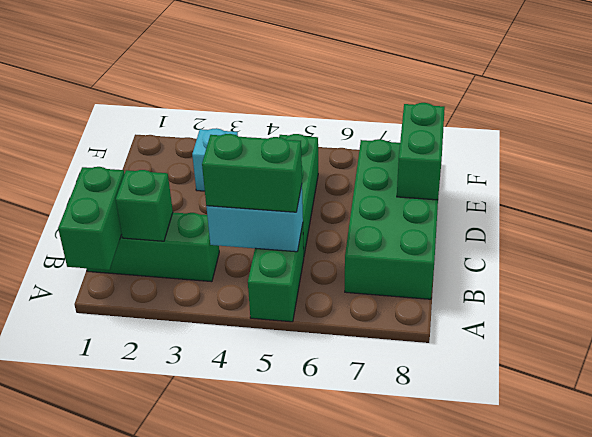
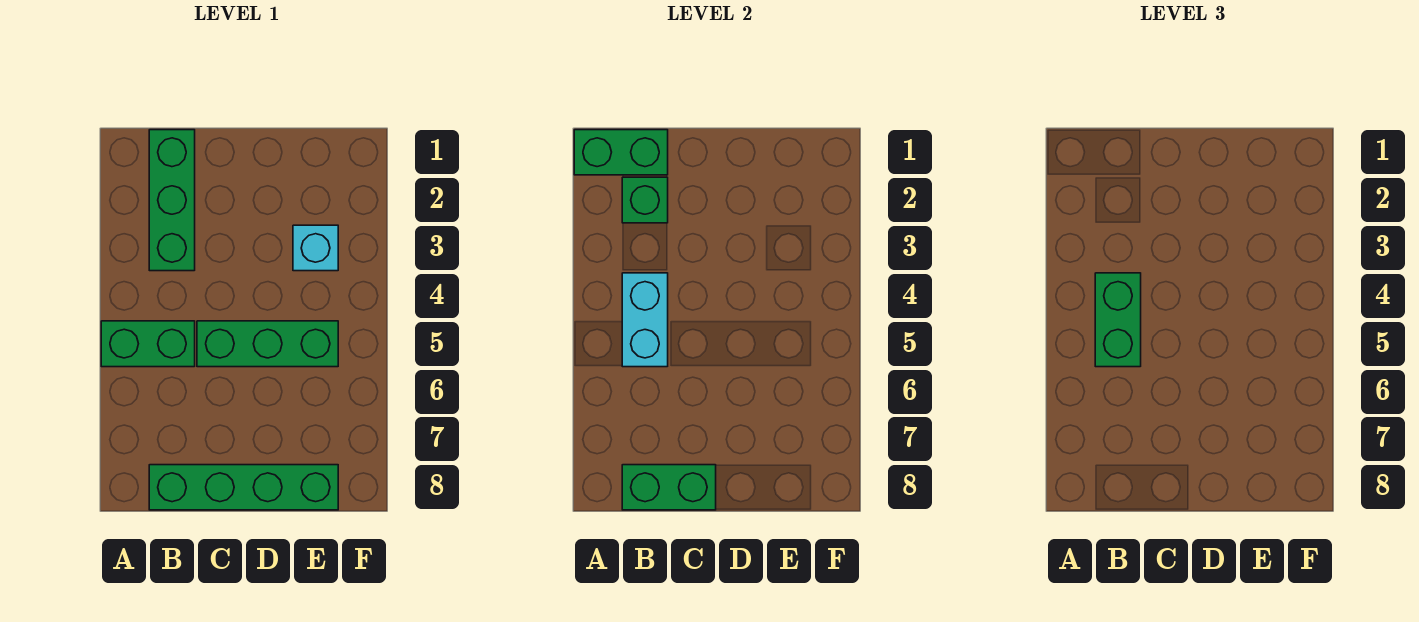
green brick B7:E8 level 1 -> green brick B8:E8 level 1
green brick D8:E8 level 2 -> green brick B8:C8 level 2

